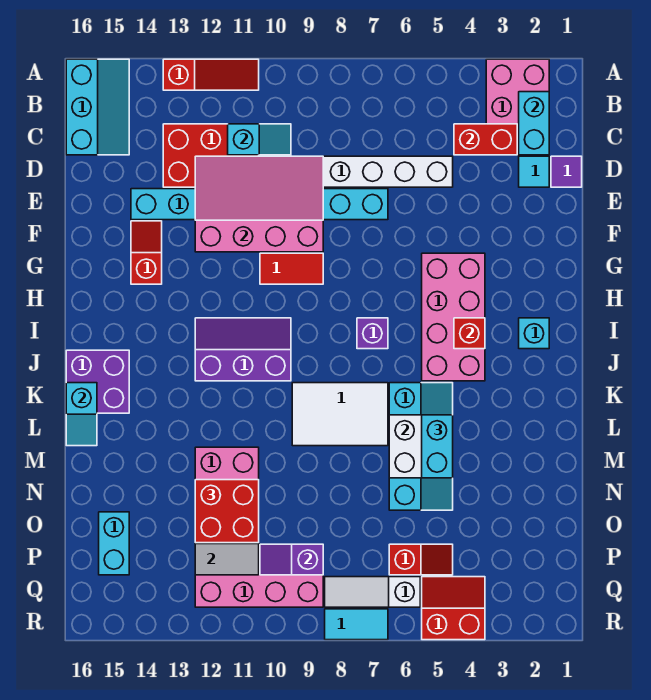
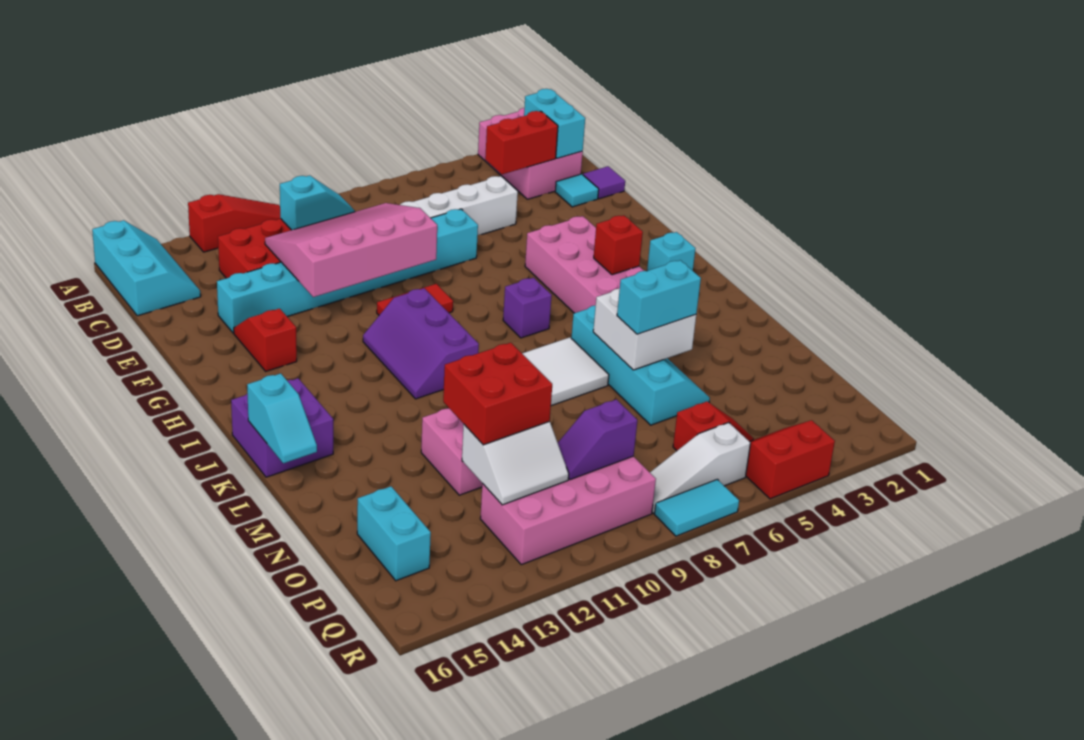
purple slope I10:J12 level 1 top J -> purple slope H10:J11 level 1 top 10
cyan brick L5:M5 level 3 -> cyan brick M5:M6 level 3

